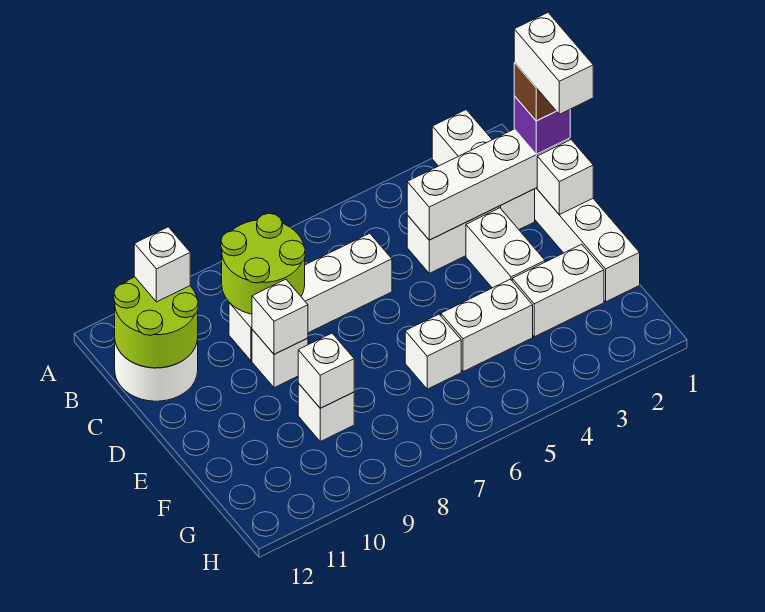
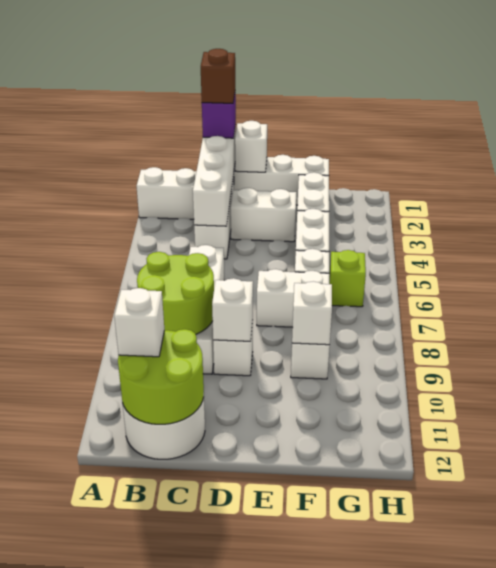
white brick C1:D1 level 5 -> white brick E7:F7 level 1
none -> lime brick G6 level 1

